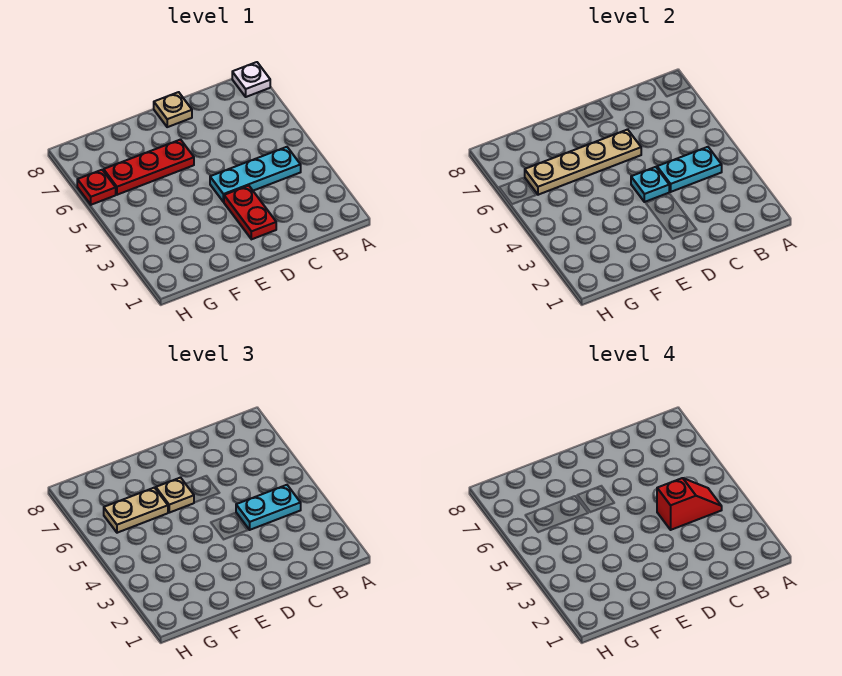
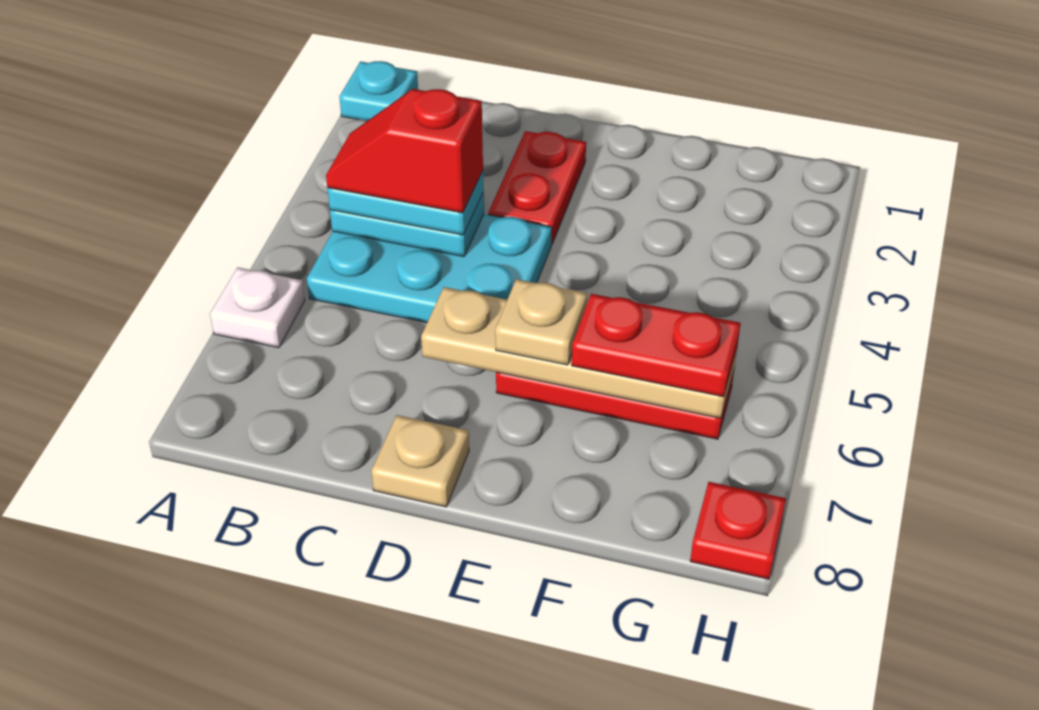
white plate A8 level 1 -> white plate A6 level 1
cyan plate B4:D4 level 1 -> cyan plate B4:D5 level 1
cyan plate D4 level 2 -> cyan plate A1 level 1
tan plate F6:G6 level 3 -> red plate F6:G6 level 3
red plate H6 level 1 -> red plate H8 level 1

